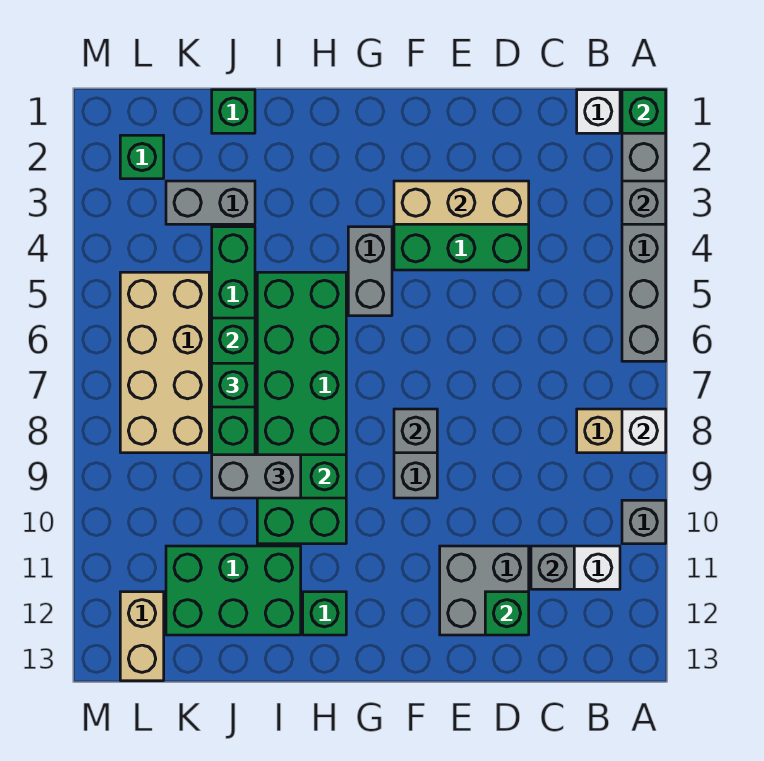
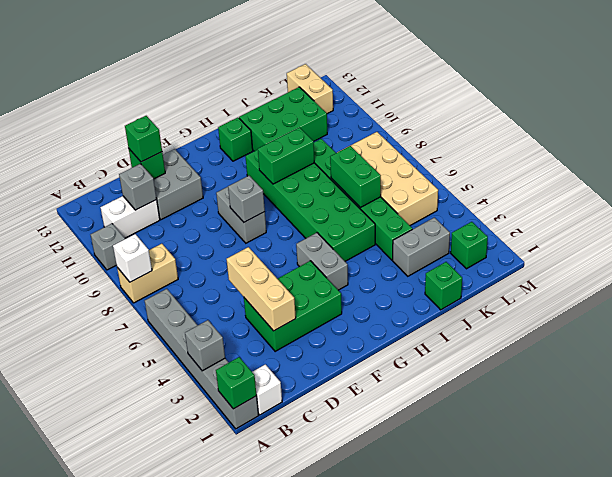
tan brick D3:F3 level 2 -> tan brick D3:D5 level 2
grey brick I9:J9 level 3 -> none
green brick J7 level 3 -> green brick D12 level 3

